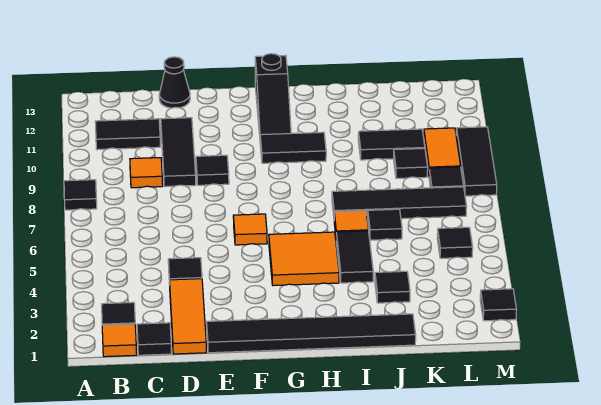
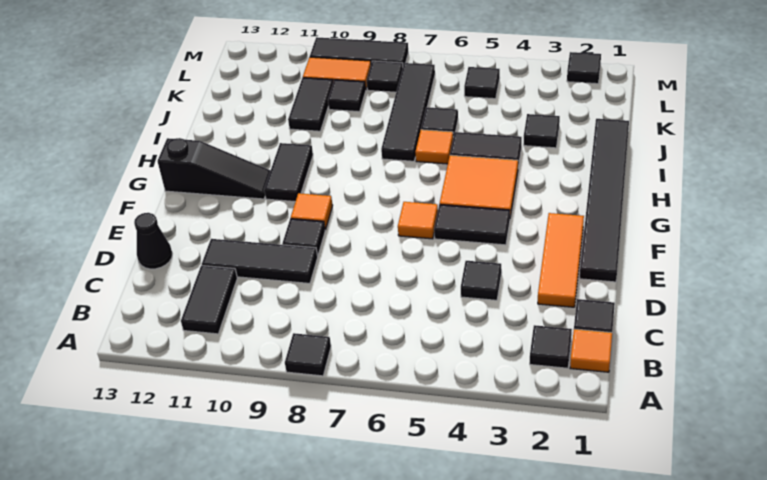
orange tile C9 level 1 -> orange tile F9 level 1
orange tile D1:D3 level 1 -> orange tile D2:F2 level 1
none -> black tile F4:F5 level 1

